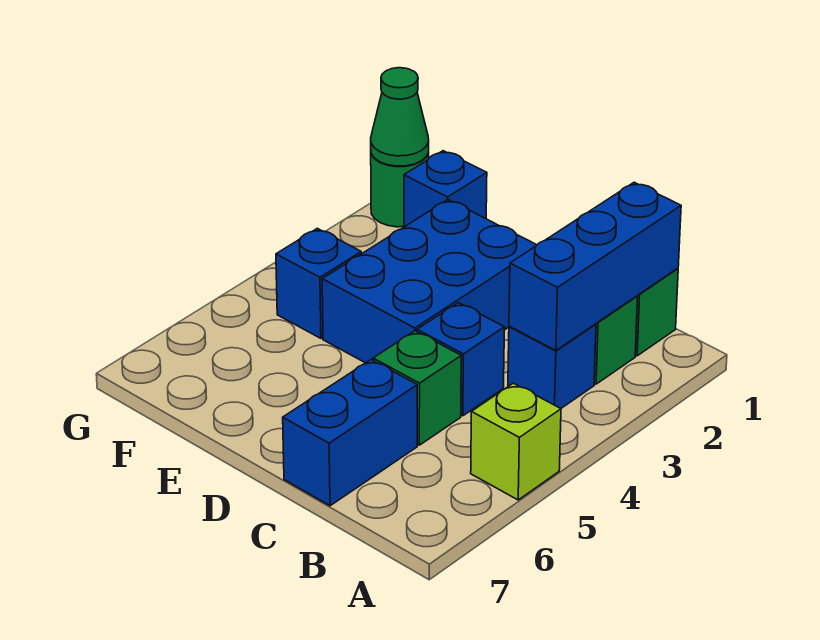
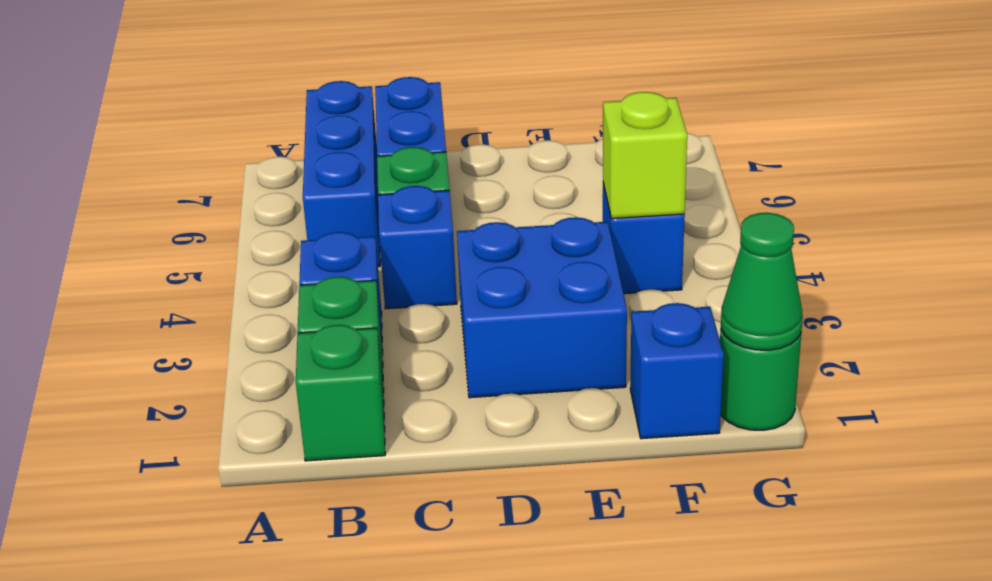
lime brick A5 level 1 -> lime brick F4 level 2
blue brick B1:B3 level 2 -> blue brick B5:B7 level 1
blue brick D2:E4 level 1 -> blue brick D2:E3 level 1

